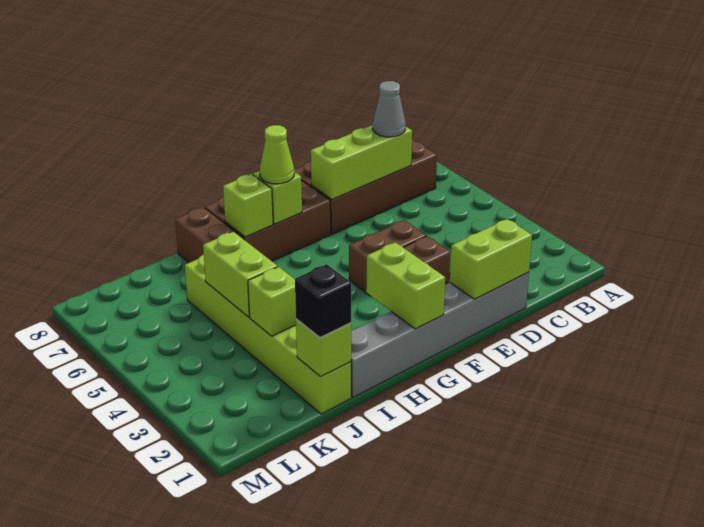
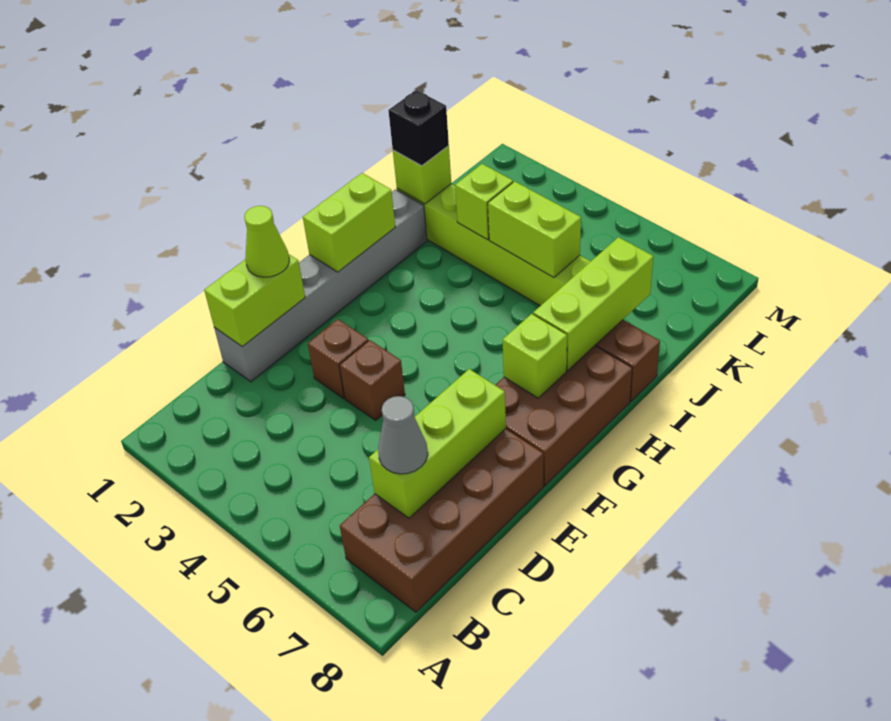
brown brick E4:F4 level 1 -> brown brick E4 level 1
lime brick G1:G2 level 2 -> lime brick G1:H1 level 2
lime cone G7 level 3 -> lime cone E1 level 3
lime brick H7 level 2 -> lime brick H7:J7 level 2

